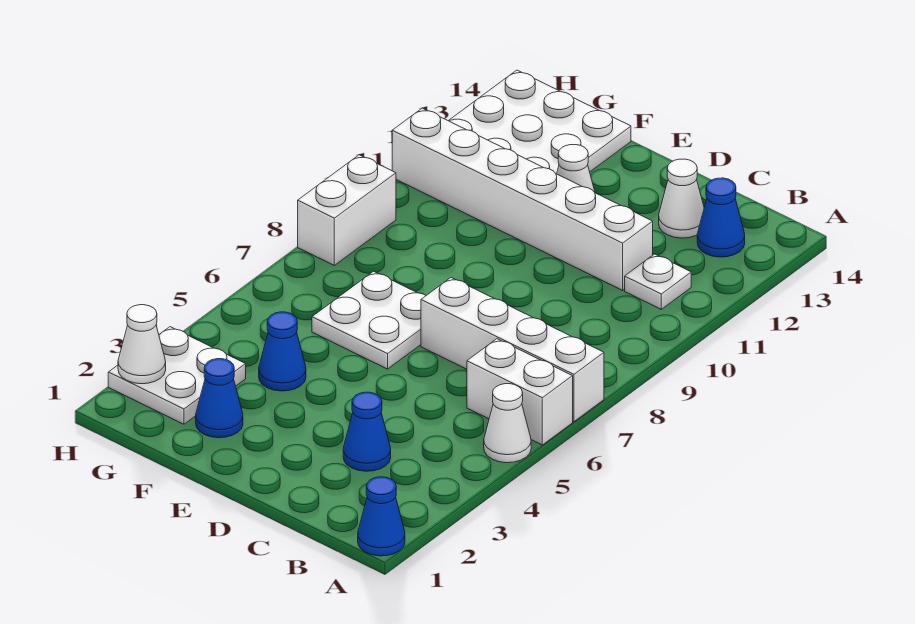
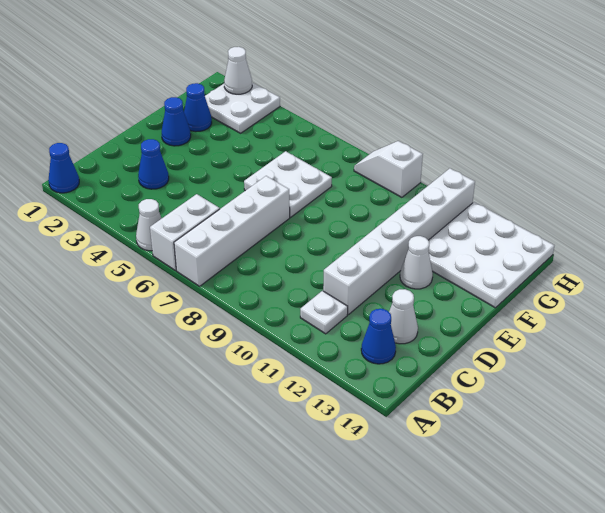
blue cone F4 level 1 -> blue cone E2 level 1
white brick H8:H9 level 1 -> white slope H8:H9 level 1 top 9

